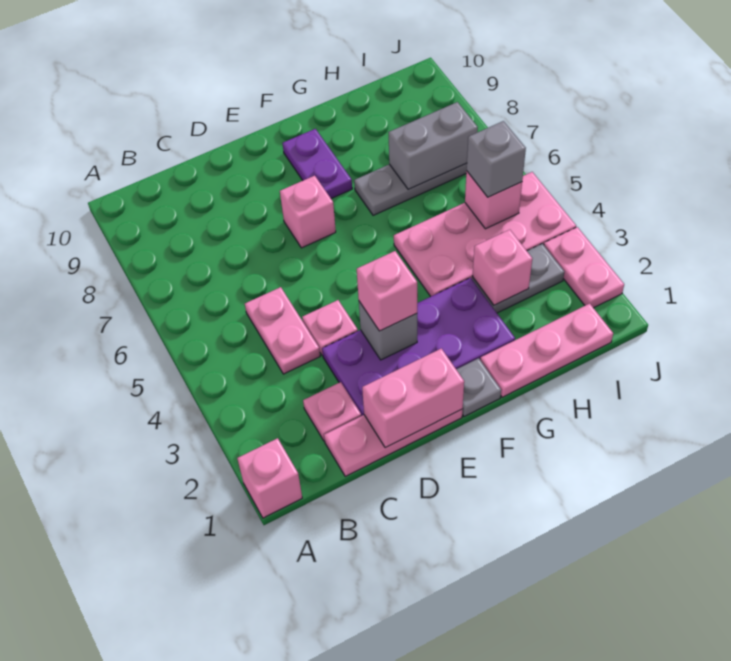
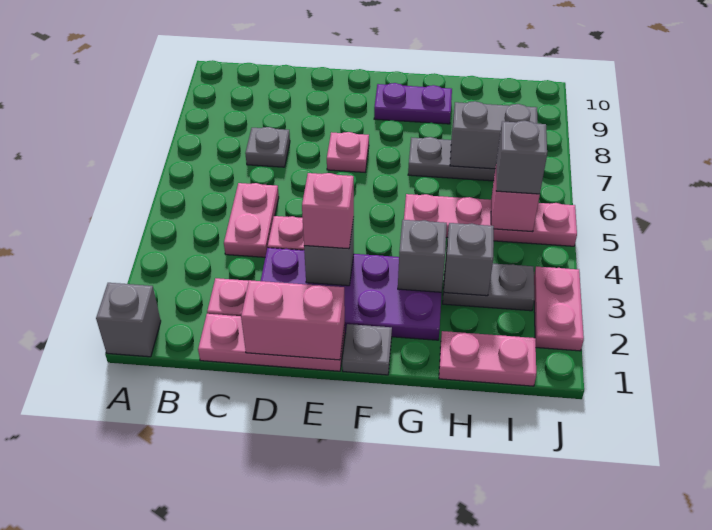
pink brick A1 level 1 -> grey brick A1 level 1
none -> grey plate C7 level 1
pink brick E7 level 1 -> pink plate E7 level 1
purple plate F8:F9 level 1 -> purple plate F9:G9 level 1
pink plate G1:I1 level 1 -> pink plate H1:I1 level 1
none -> grey brick G3 level 2
pink plate G4:J5 level 1 -> pink plate G5:J5 level 1
pink brick H3 level 2 -> grey brick H3 level 2

